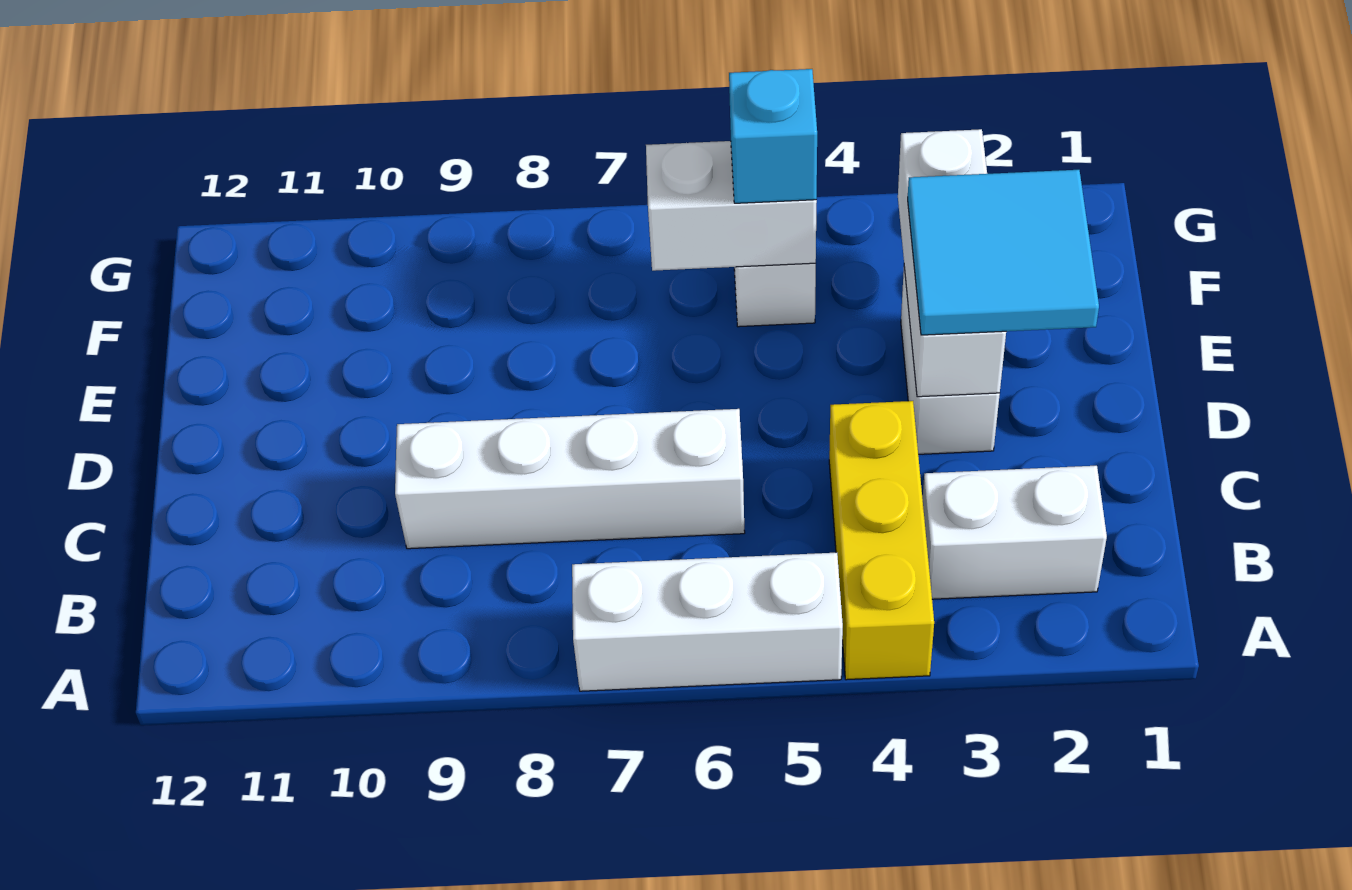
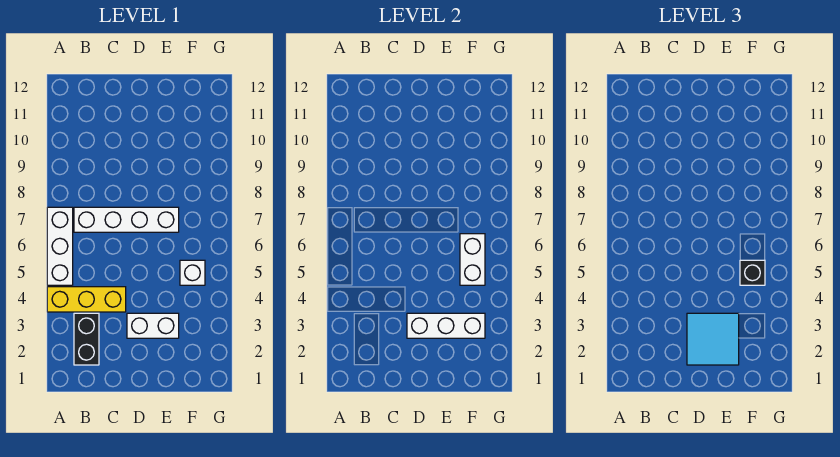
white brick B2:B3 level 1 -> black brick B2:B3 level 1
white brick C6:C9 level 1 -> white brick B7:E7 level 1
cyan brick F5 level 3 -> black brick F5 level 3

